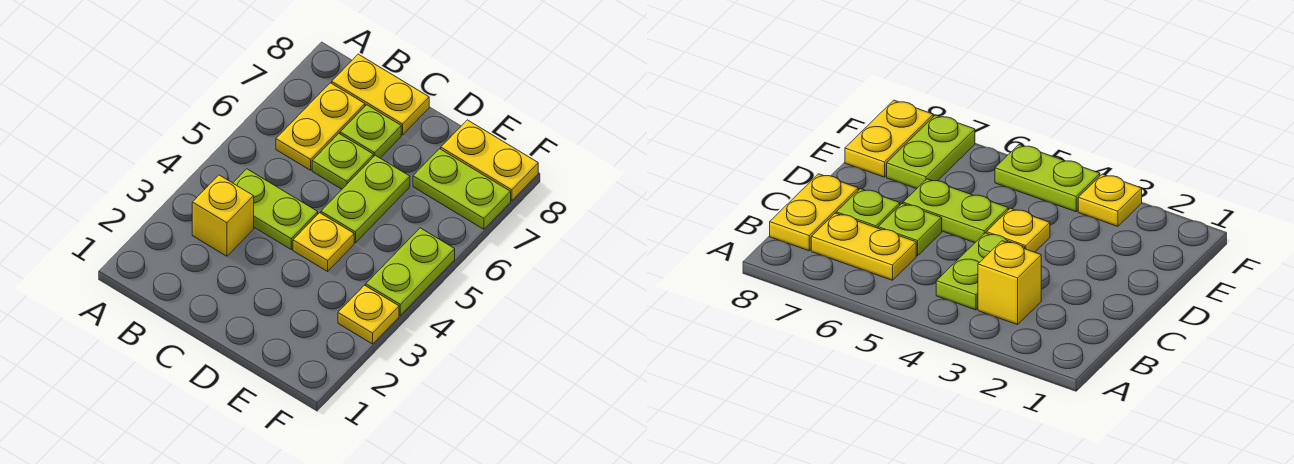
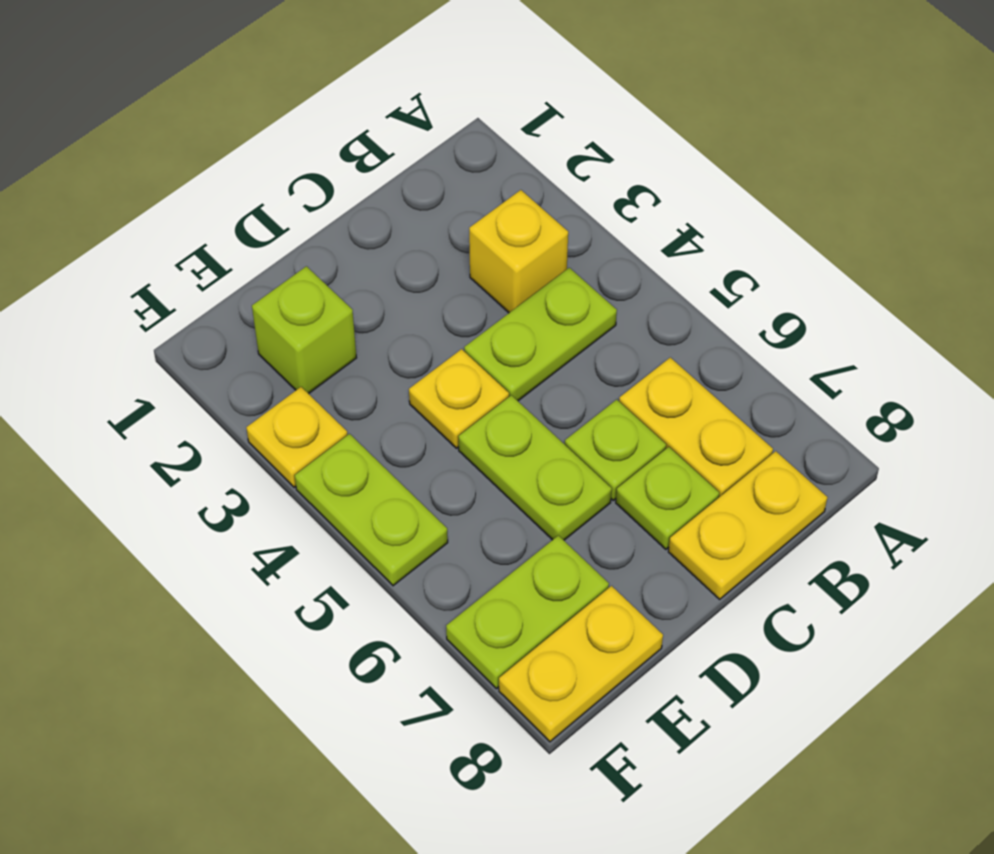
none -> lime brick E2 level 1

